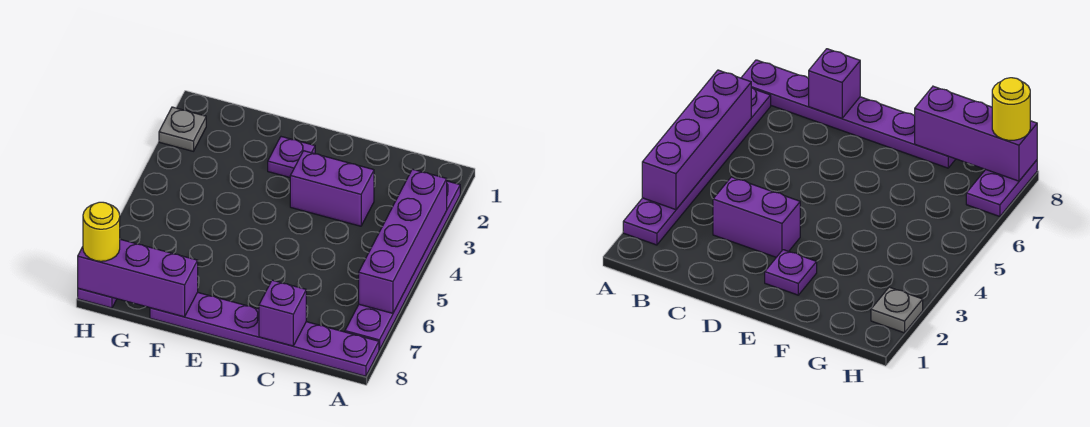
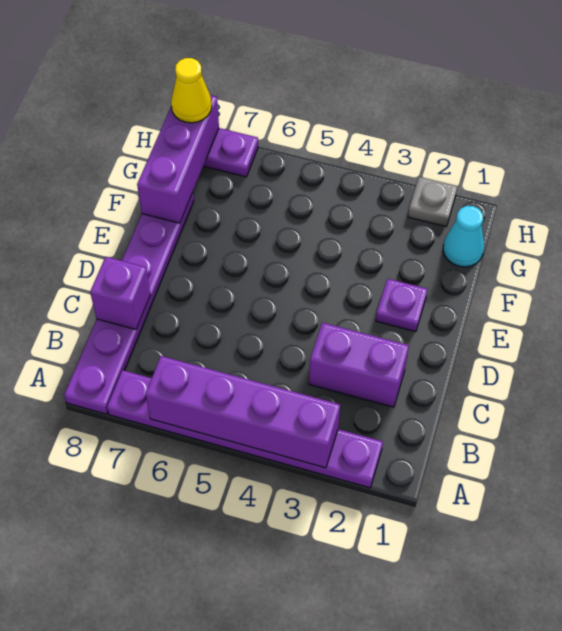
purple brick C3:D3 level 1 -> purple brick C2:C3 level 1
none -> cyan cone G1 level 1
yellow round brick H8 level 3 -> yellow cone H8 level 3

